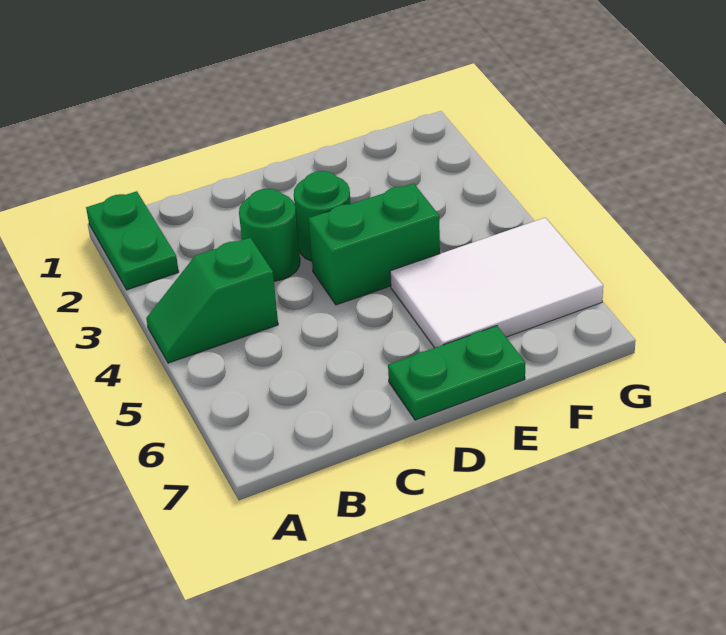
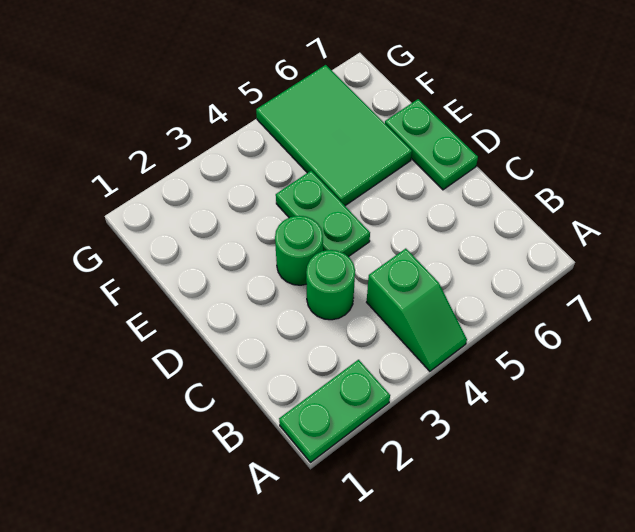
green brick D4:E4 level 1 -> green plate D4:E4 level 1
white tile E5:G6 level 1 -> green tile E5:G6 level 1

